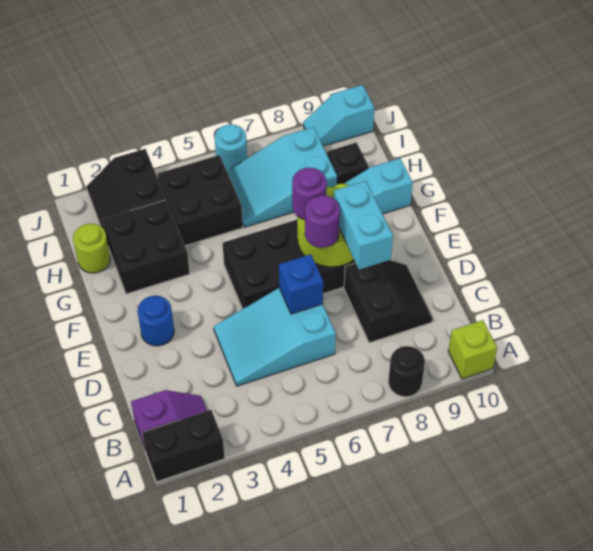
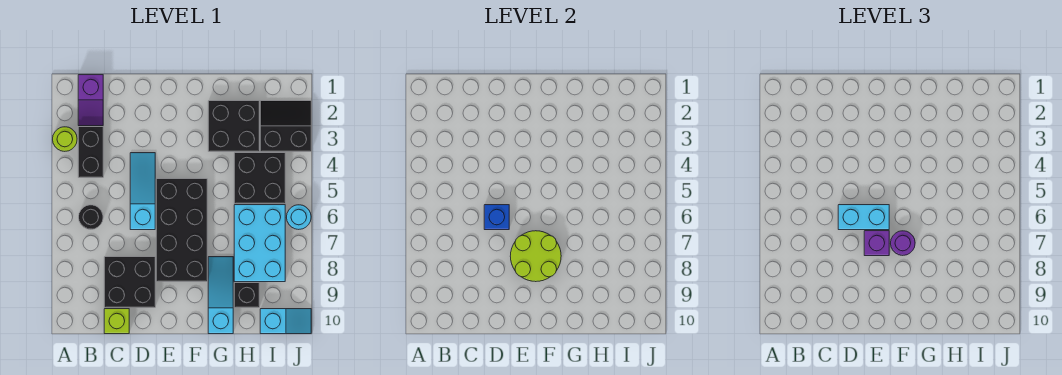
black brick A1:A2 level 1 -> black brick B3:B4 level 1
black round brick A8 level 1 -> black round brick B6 level 1
lime brick A10 level 1 -> lime brick C10 level 1
cyan slope C4:D6 level 1 top 6 -> cyan slope D4:D6 level 1 top 6
black slope C8:D9 level 1 top 8 -> black brick C8:D9 level 1
cyan brick D8:E8 level 3 -> cyan brick D6:E6 level 3
blue round brick E2 level 1 -> none
purple round brick E7 level 3 -> purple brick E7 level 3
lime round brick H1 level 1 -> lime round brick A3 level 1
cyan slope H6:I8 level 1 top 8 -> cyan brick H6:I8 level 1
cyan slope J9:J10 level 1 top 10 -> cyan slope I10:J10 level 1 top I

